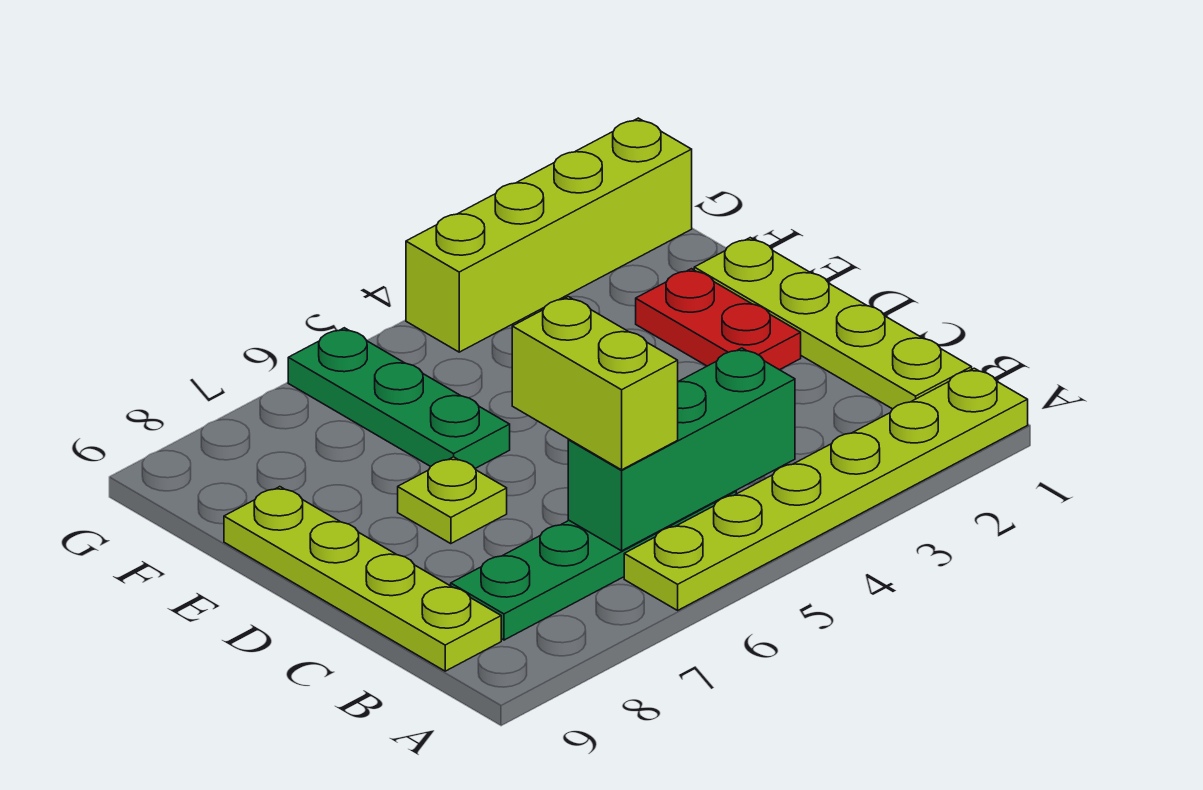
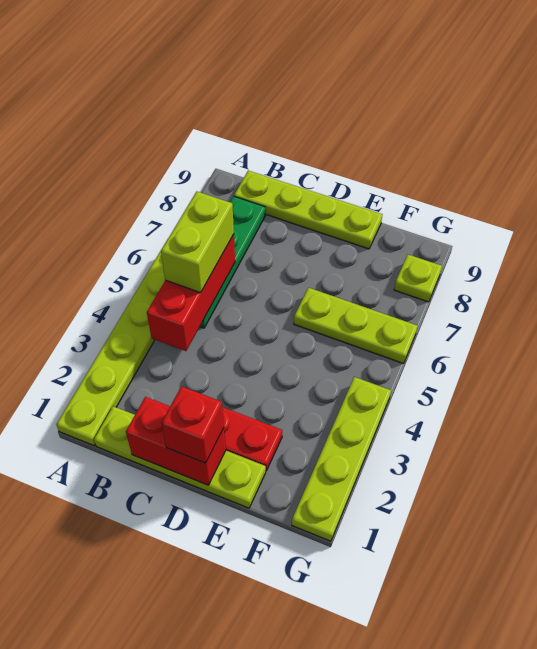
green brick B4:B6 level 2 -> red brick B4:B6 level 2
lime brick B6:C6 level 3 -> lime brick B5:B6 level 3
none -> red brick C1:D1 level 2
none -> red brick D1 level 3
lime plate D7 level 1 -> lime plate G8 level 1
green plate E6:G6 level 1 -> lime plate E6:G6 level 1
lime brick G1:G4 level 1 -> lime plate G1:G4 level 1

